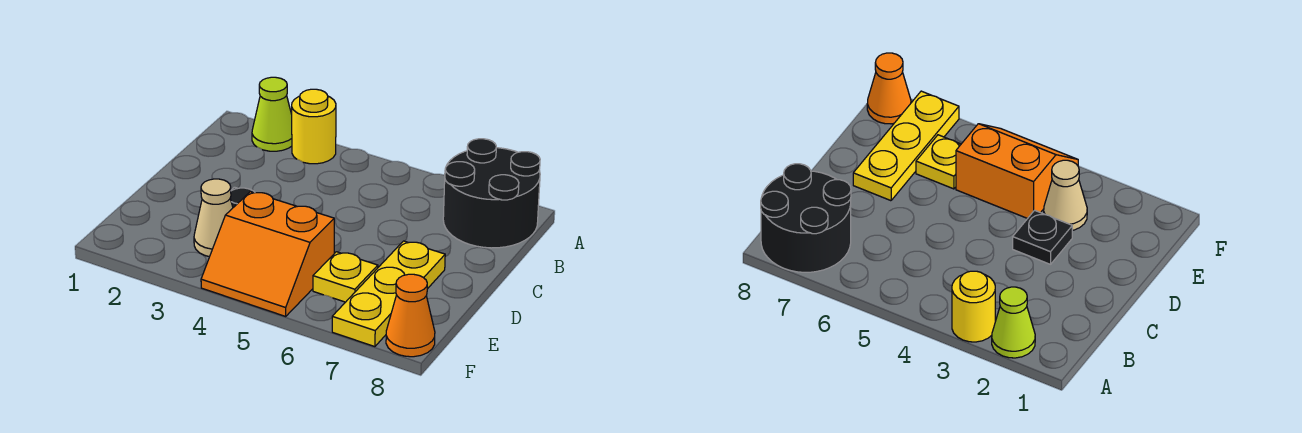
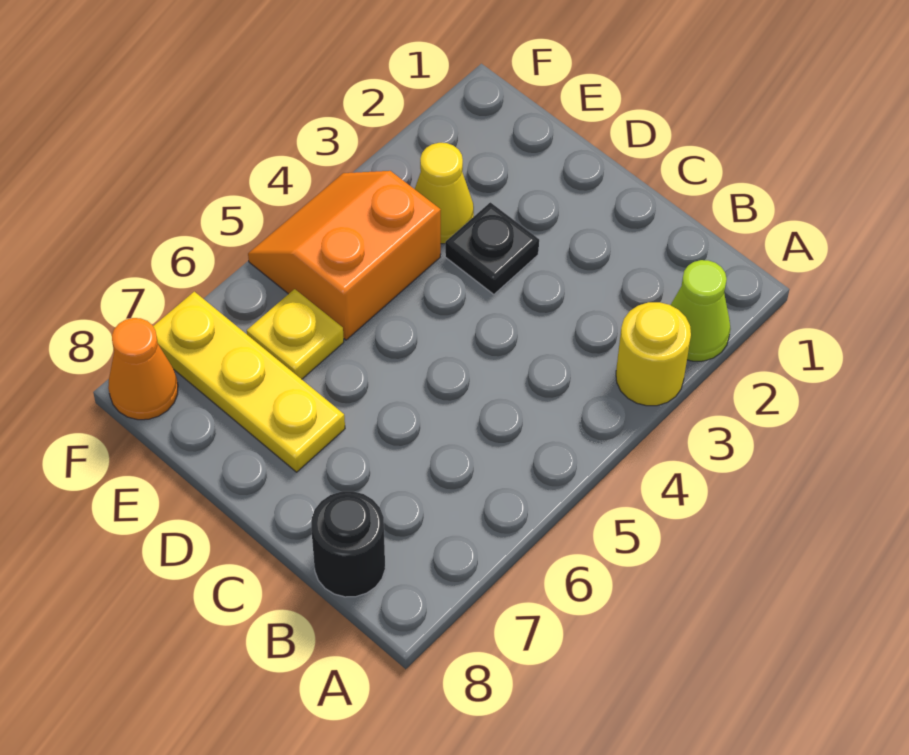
black round brick A7:B8 level 1 -> black round brick B8 level 1
tan cone E3 level 1 -> yellow cone E3 level 1

